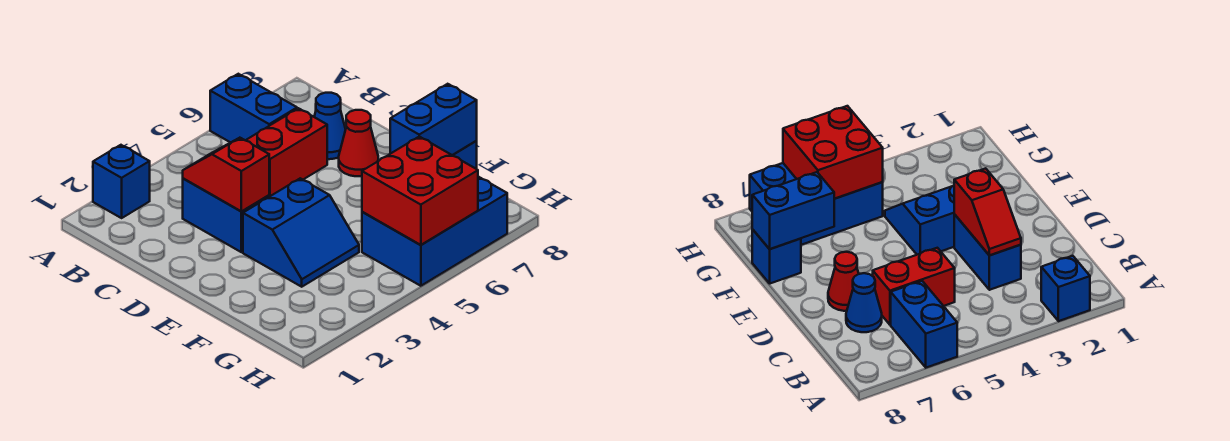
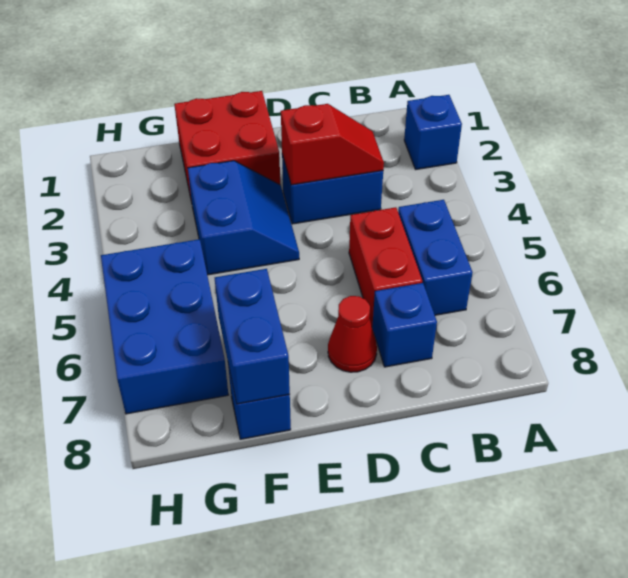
blue brick A6:B6 level 1 -> blue brick B5:B6 level 1
blue cone C7 level 1 -> blue brick C7 level 1
blue slope E3:F4 level 1 top E -> blue slope E3:F4 level 1 top F
red brick G5:H6 level 2 -> red brick E1:F2 level 1

